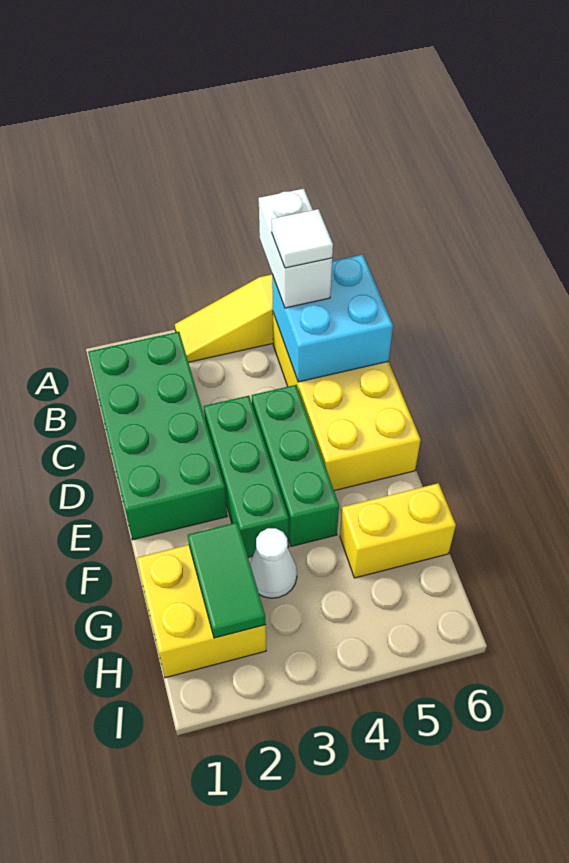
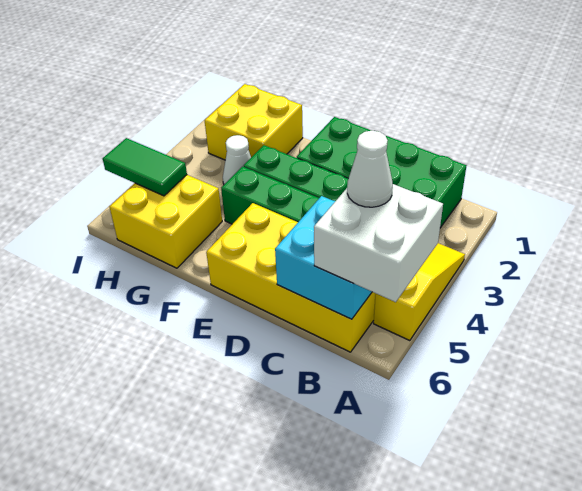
white brick A5:B5 level 3 -> white brick A5:B6 level 3
white tile B5 level 4 -> white cone B5 level 4
green tile G2:H2 level 2 -> green tile H5:I5 level 2
yellow brick G5:G6 level 1 -> yellow brick G5:H6 level 1

